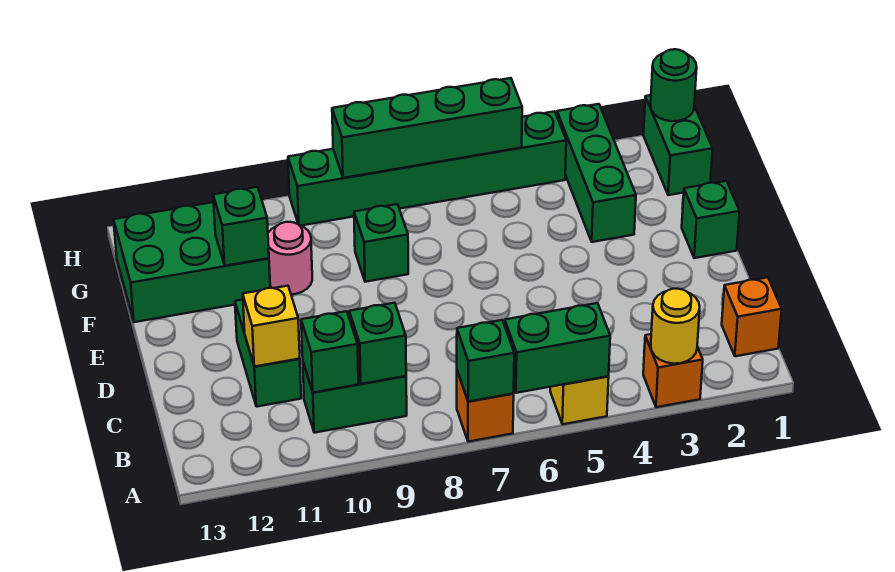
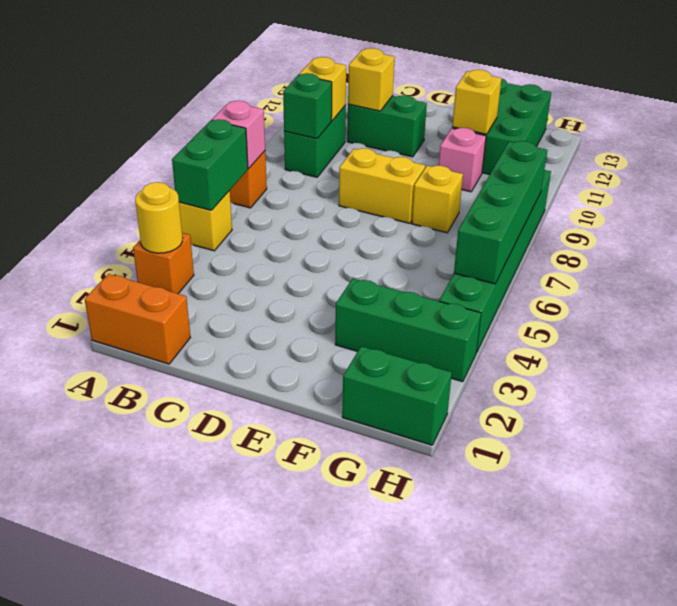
green brick A7 level 2 -> pink brick A7 level 2
orange brick B1 level 1 -> orange brick A1:B1 level 1
green brick B10 level 2 -> yellow brick B10 level 2
none -> yellow brick D8:E8 level 1
green brick E1 level 1 -> none
green brick F8 level 1 -> yellow brick F8 level 1
pink round brick F10 level 1 -> pink brick F10 level 1
green brick F11 level 2 -> yellow brick F11 level 2
green round brick H1 level 2 -> none

